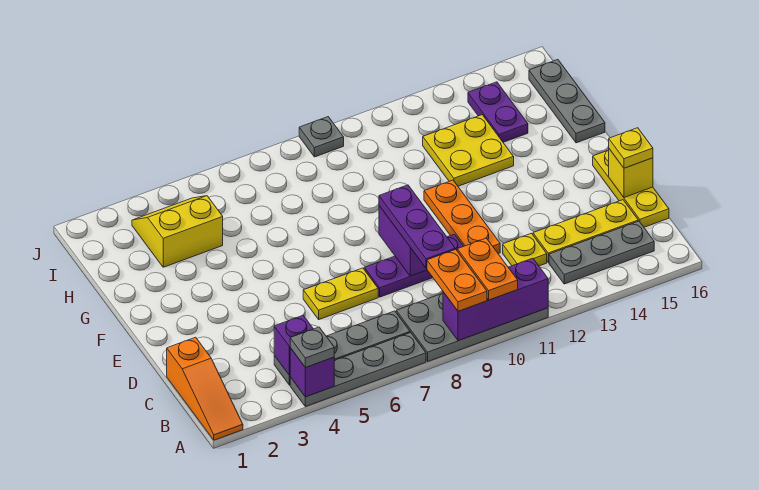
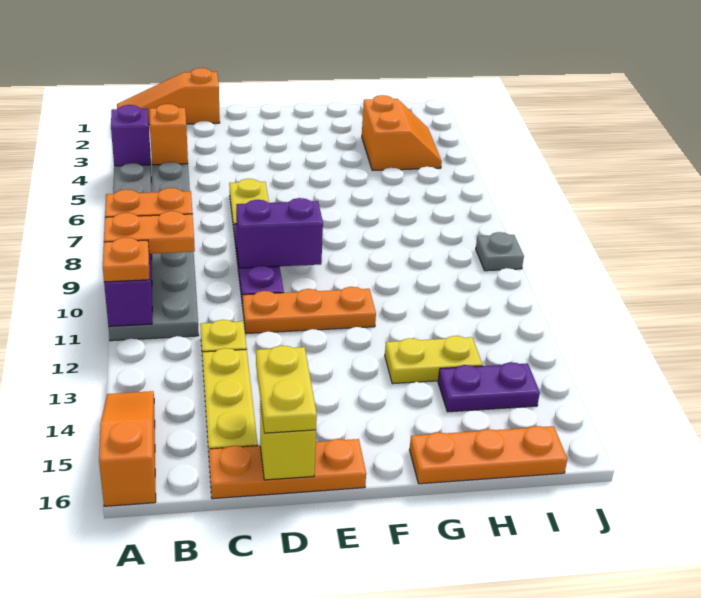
grey plate A4 level 3 -> none
none -> orange plate A11 level 3
none -> orange slope A14:A16 level 1 top 16
purple brick B4 level 2 -> orange brick B4 level 2
grey plate B13:B15 level 1 -> none
purple plate C9:E9 level 3 -> none
yellow plate C16:E16 level 1 -> orange plate C16:E16 level 1
yellow plate D16 level 3 -> yellow plate D15:D16 level 3
yellow plate G12:H13 level 1 -> yellow plate G13:H13 level 1
grey plate G16:I16 level 1 -> orange plate G16:I16 level 1
yellow slope H3:I4 level 1 top H -> orange slope H3:I4 level 1 top H

